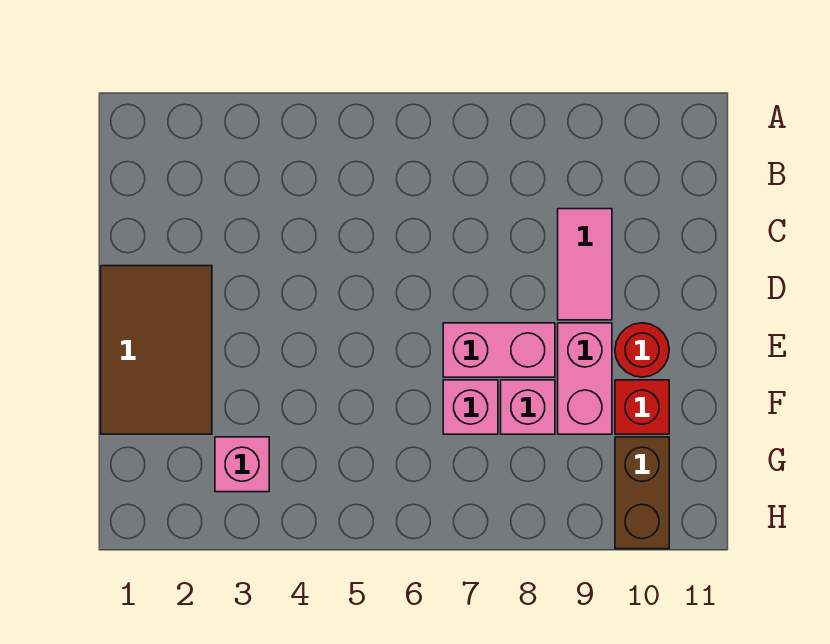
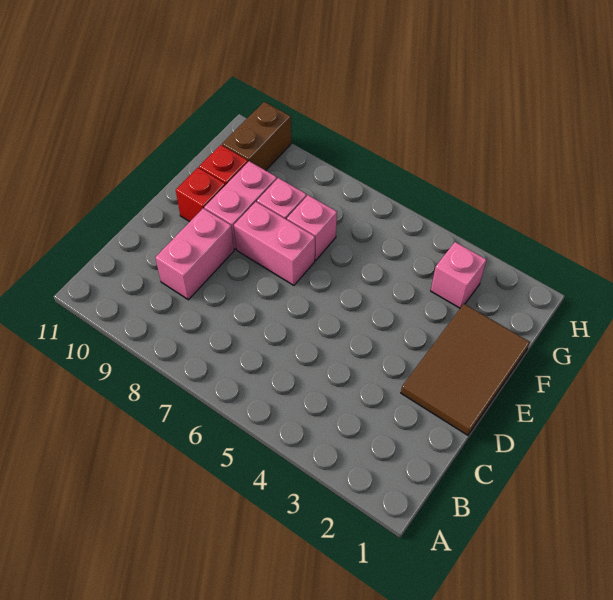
pink tile C9:D9 level 1 -> pink brick C9:D9 level 1
red round brick E10 level 1 -> red brick E10 level 1

